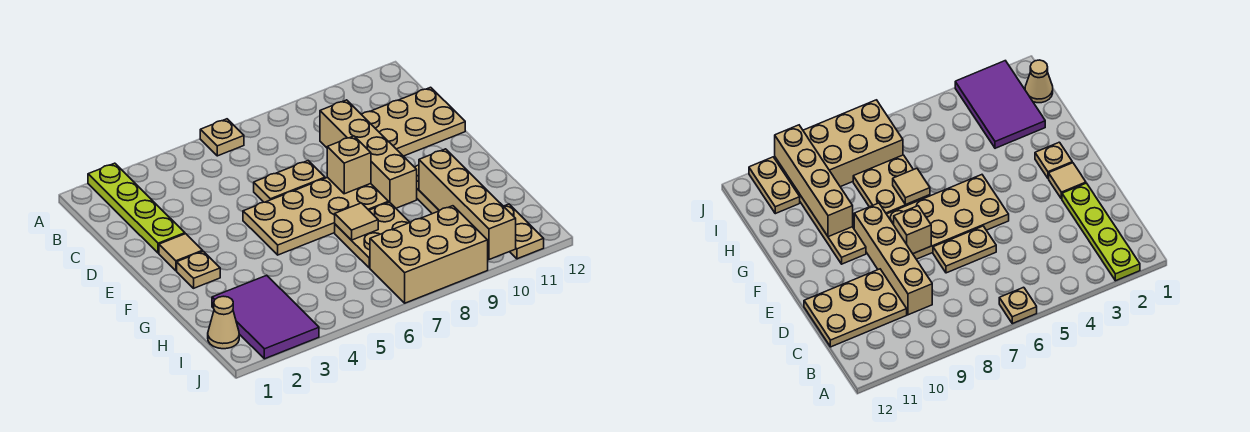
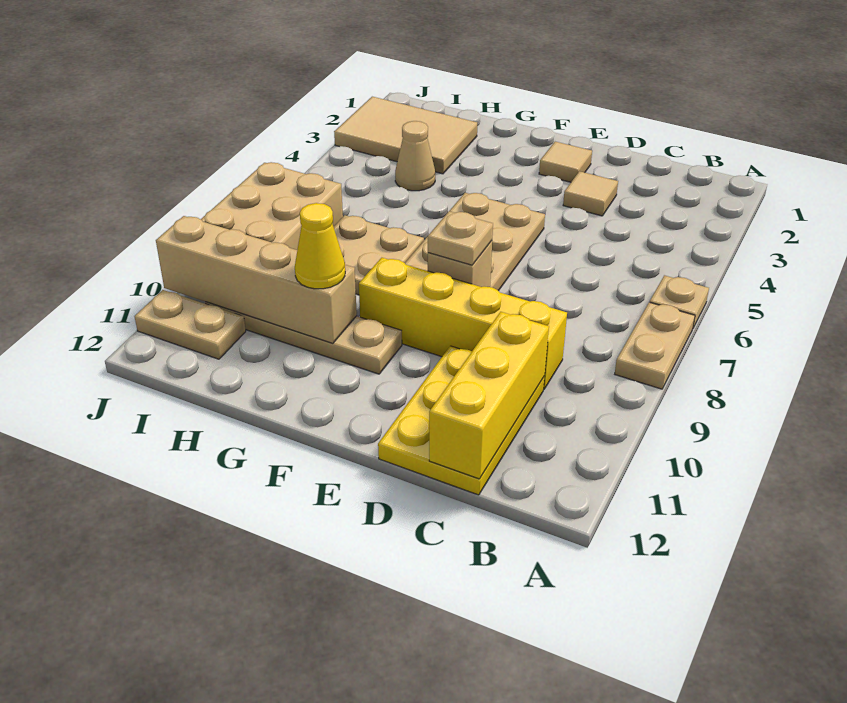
lime plate A2:D2 level 1 -> none
tan brick C9:F9 level 1 -> yellow brick C9:F9 level 1
tan plate C10:D12 level 1 -> yellow plate C10:D12 level 1
none -> yellow brick C10:C12 level 2
tan plate D6:D7 level 1 -> tan plate A7:A8 level 1
tan plate F2 level 1 -> tan plate E8 level 3
tan tile G7 level 2 -> tan tile D3 level 1
none -> yellow cone G10 level 3
purple tile H2:J3 level 1 -> tan tile H2:J3 level 1
tan cone I1 level 1 -> tan cone H4 level 1

